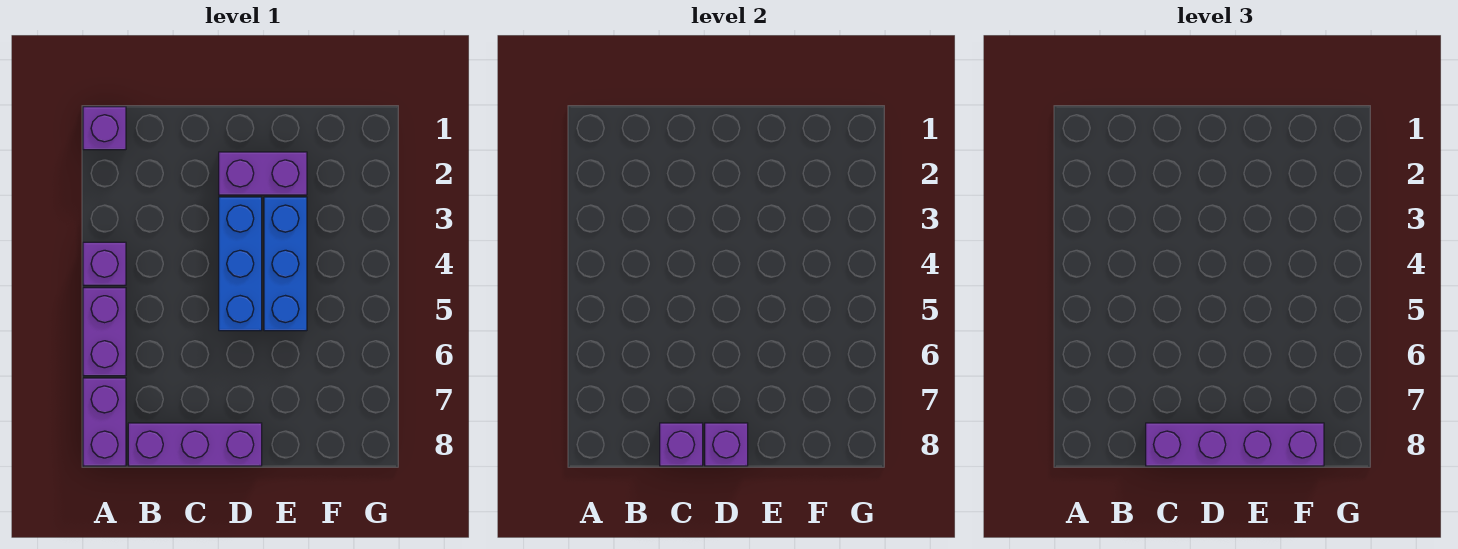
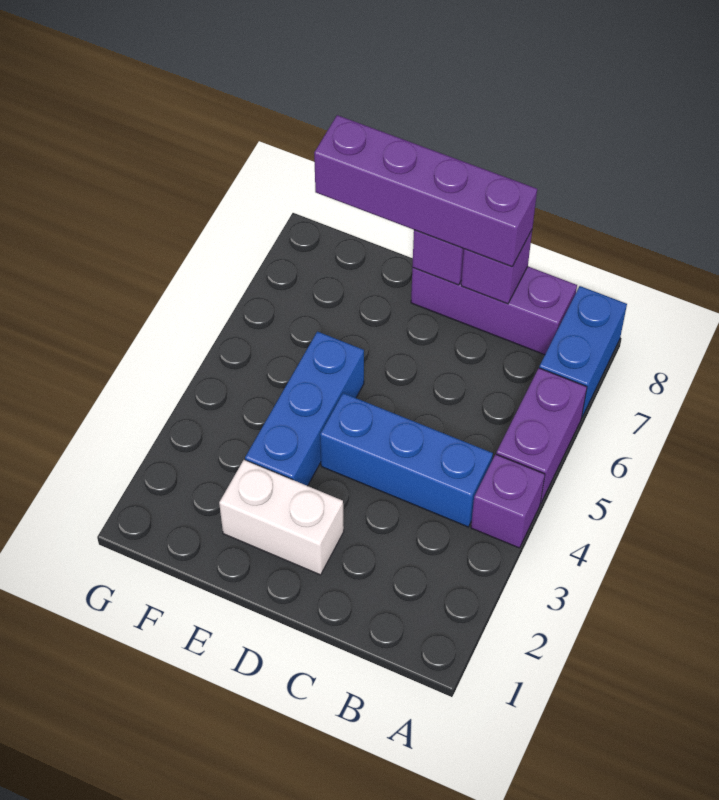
purple brick A1 level 1 -> none
purple brick A7:A8 level 1 -> blue brick A7:A8 level 1
purple brick D2:E2 level 1 -> white brick D2:E2 level 1
blue brick D3:D5 level 1 -> blue brick B4:D4 level 1

